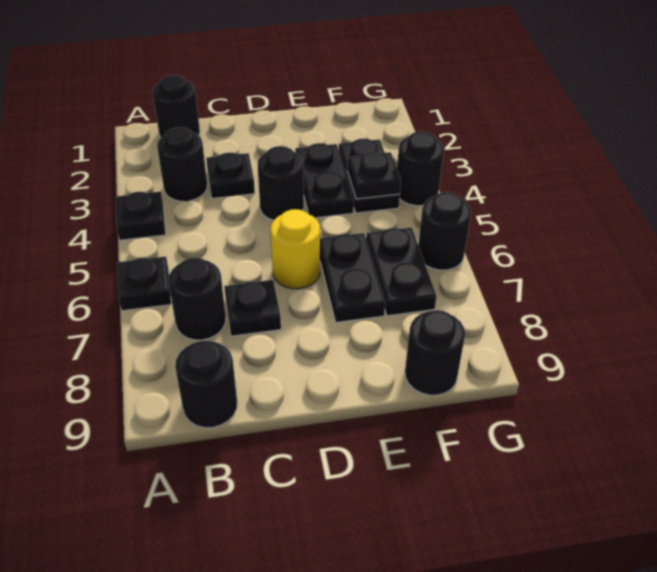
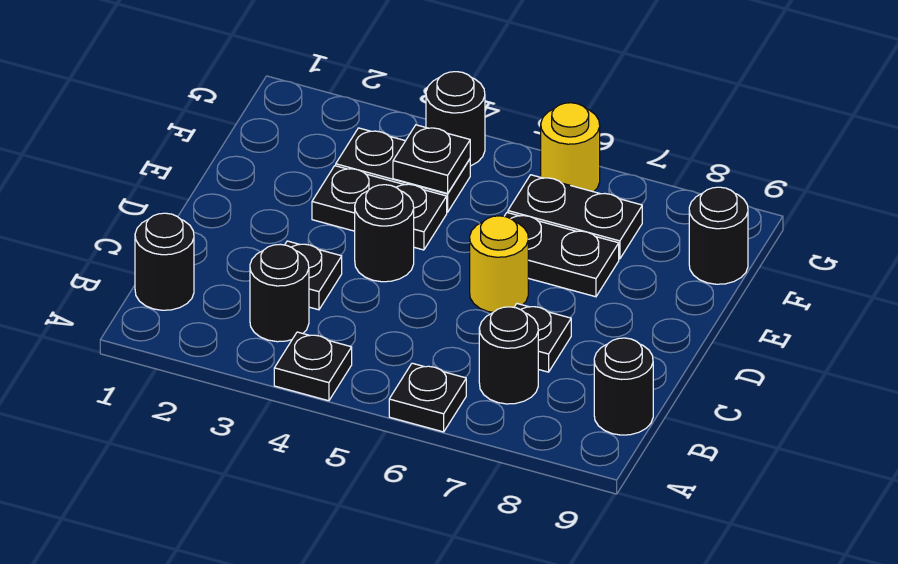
black round brick G6 level 1 -> yellow round brick G6 level 1

